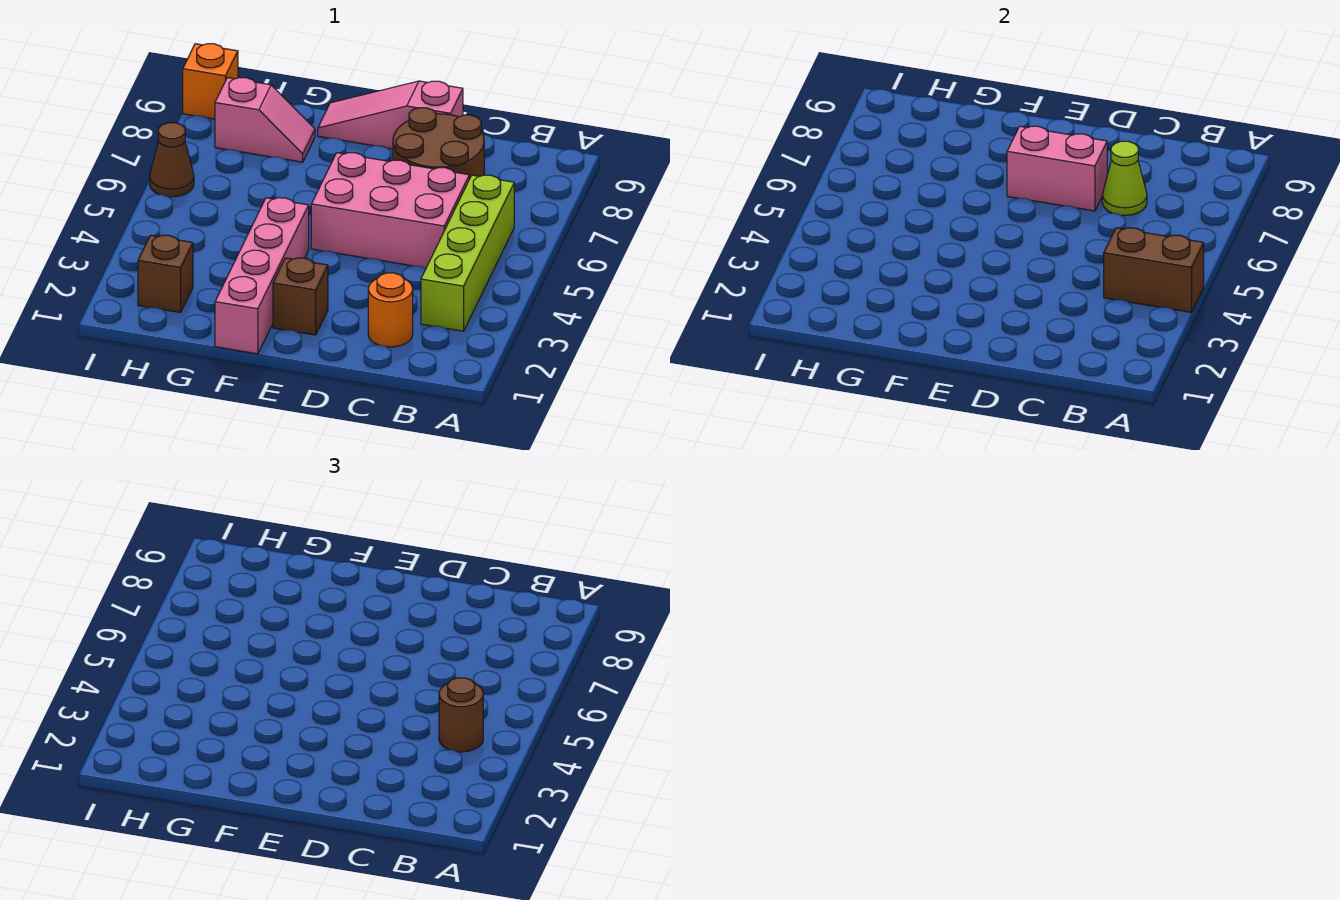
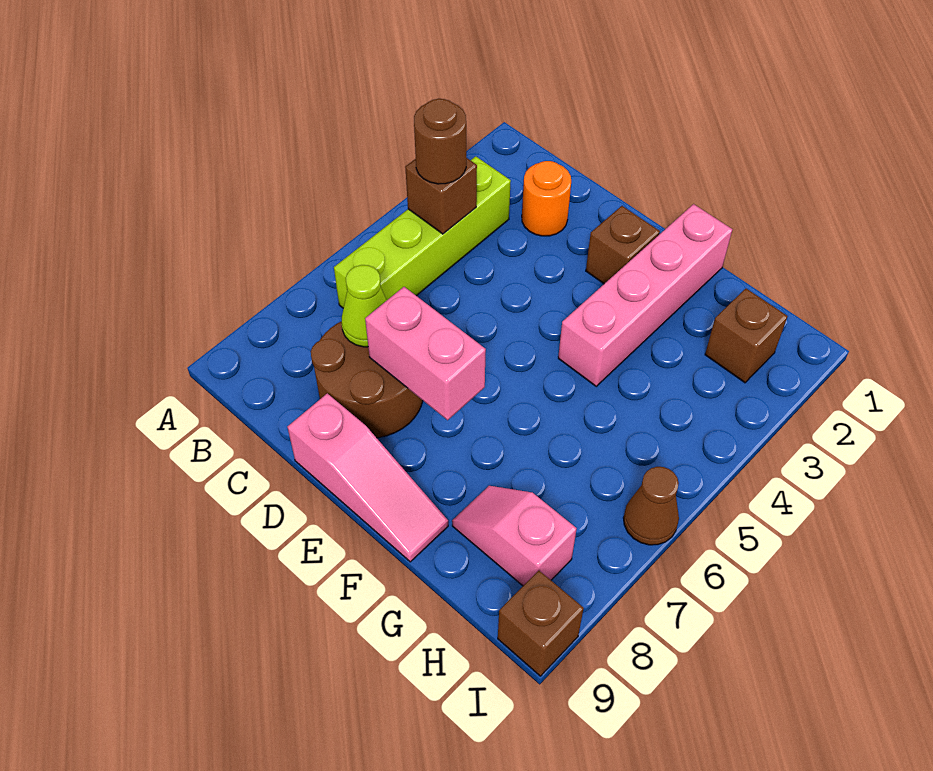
brown brick A4:B4 level 2 -> brown brick B4 level 2
pink brick C5:E6 level 1 -> none
orange brick I9 level 1 -> brown brick I9 level 1

